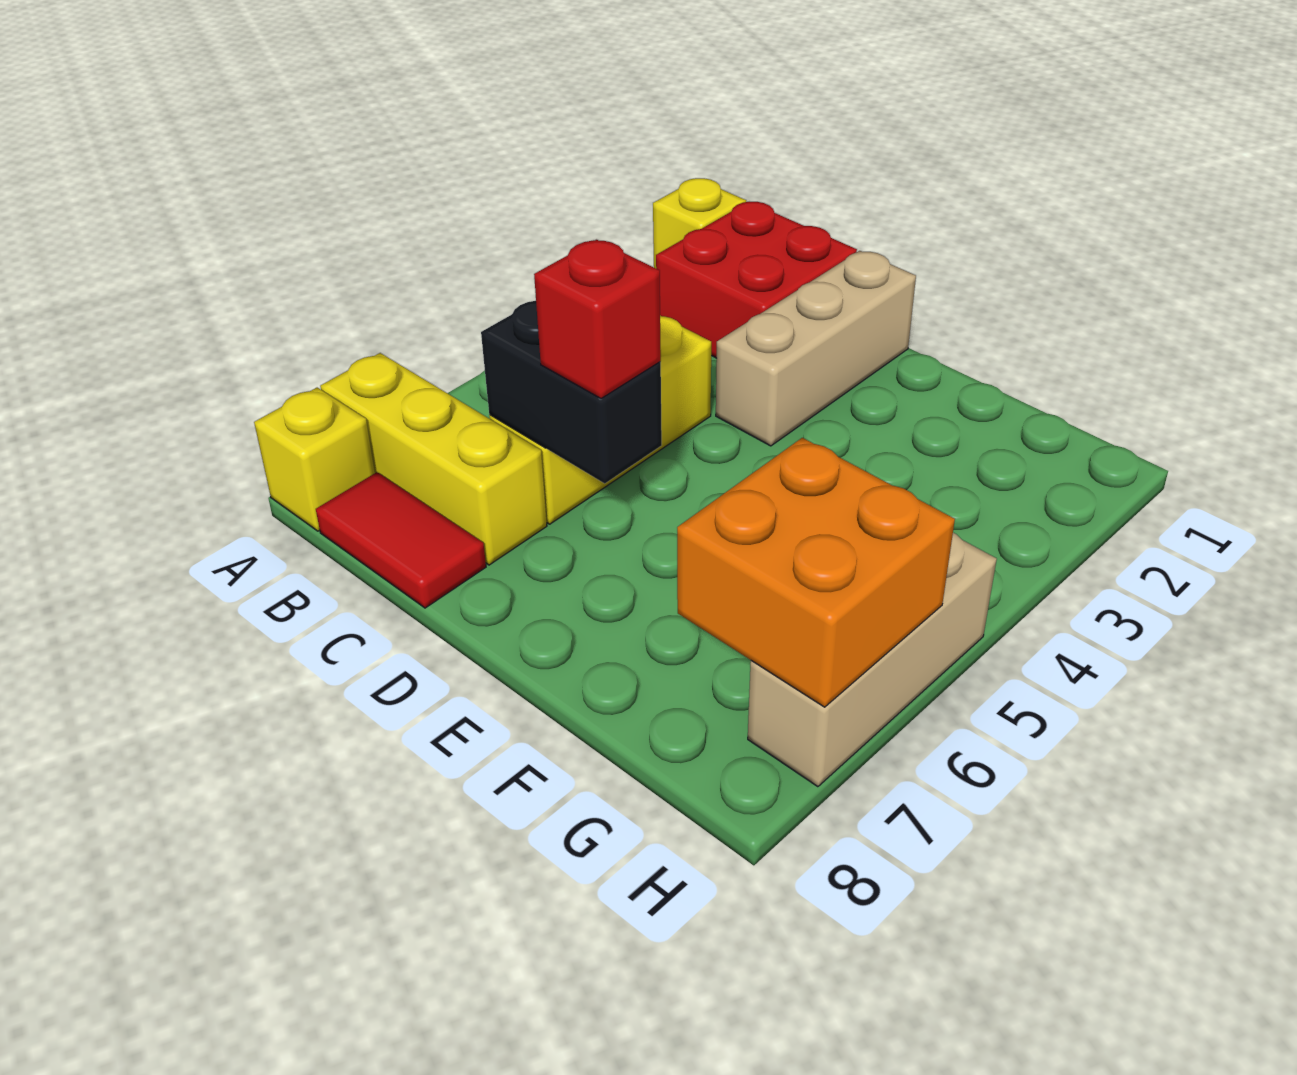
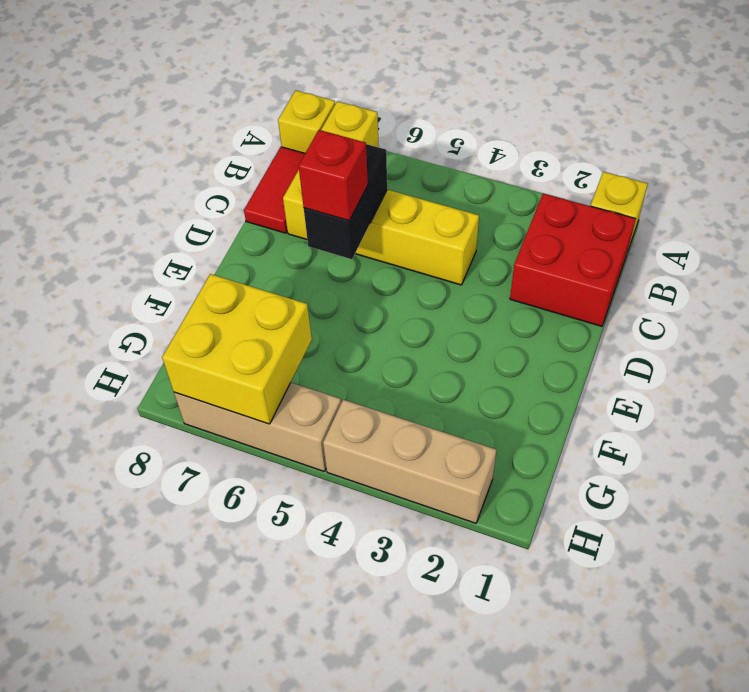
tan brick D1:D3 level 1 -> tan brick H2:H4 level 1
orange brick G6:H7 level 2 -> yellow brick G6:H7 level 2

